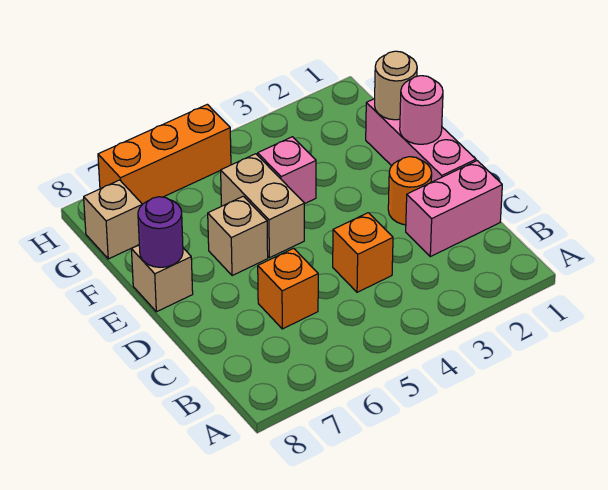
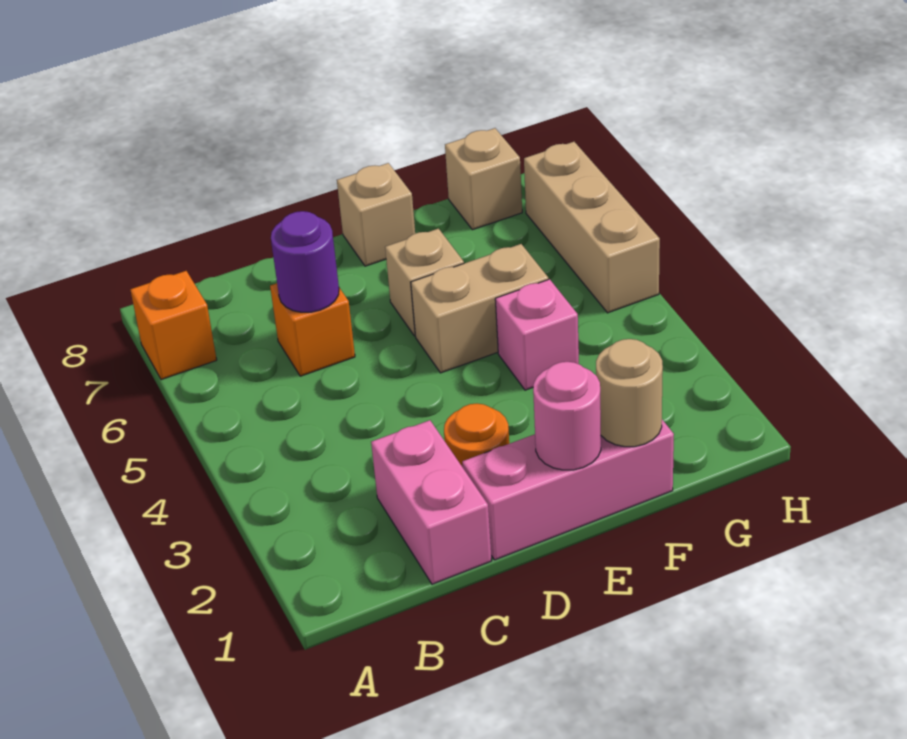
orange brick C4 level 1 -> orange brick A7 level 1
purple round brick E8 level 2 -> purple round brick C6 level 2
orange brick H5:H7 level 1 -> tan brick H5:H7 level 1

